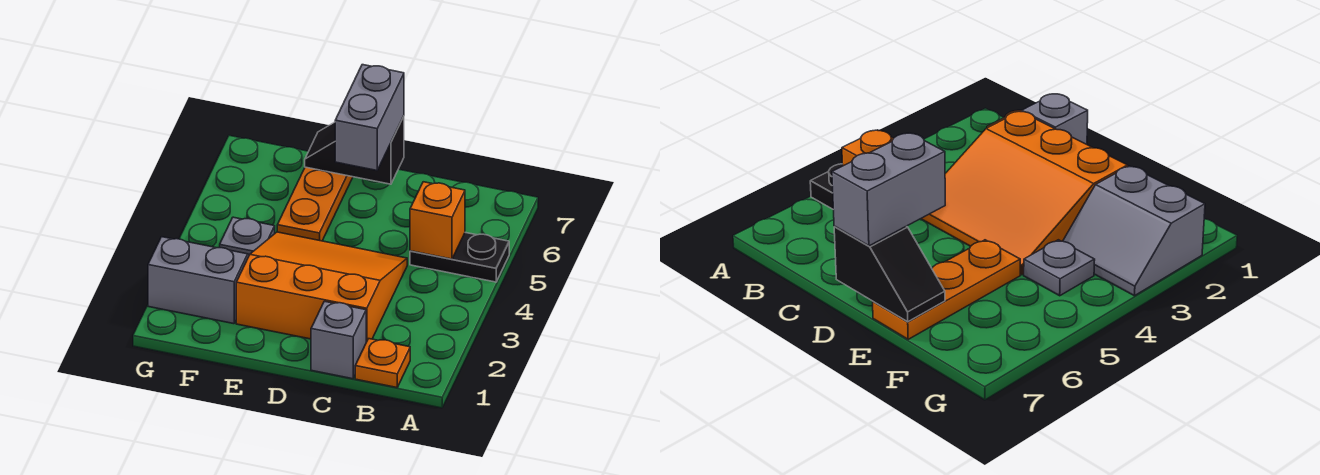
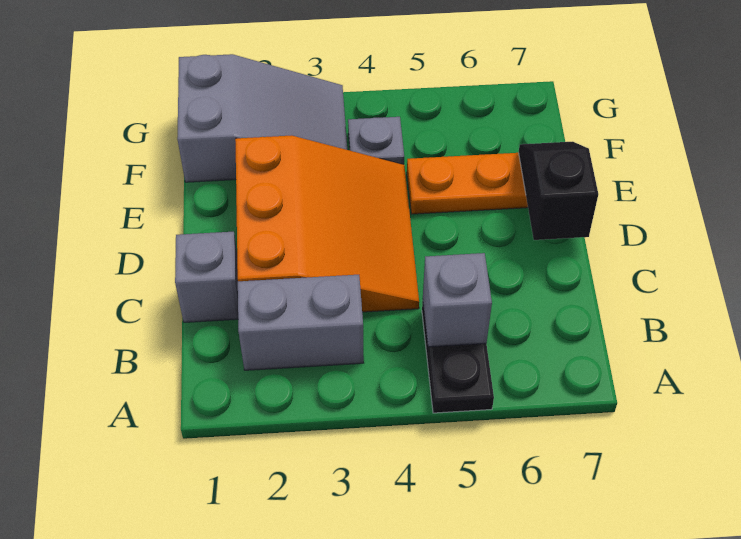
orange plate B1 level 1 -> none
orange brick B5 level 2 -> grey brick B5 level 2
grey brick D6:D7 level 3 -> grey brick B2:B3 level 1
grey slope F2:G3 level 1 top 2 -> grey slope F1:G3 level 1 top 1

